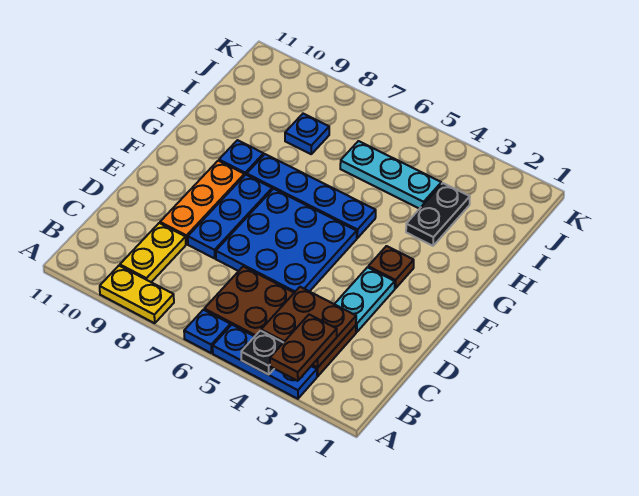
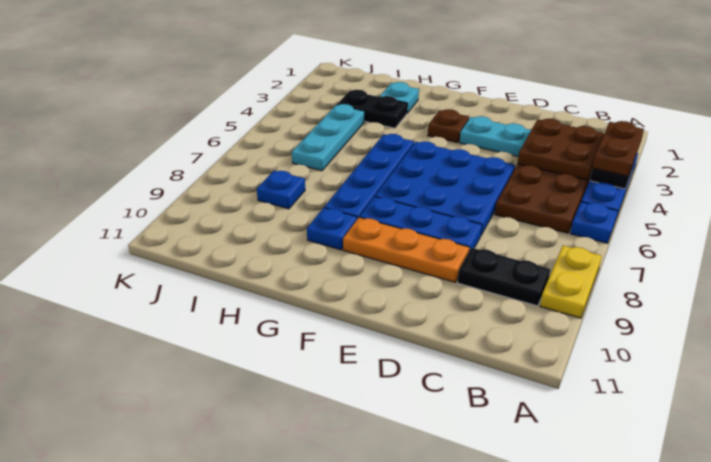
brown plate A3:B3 level 3 -> brown plate A3:A4 level 3
yellow plate B9:C9 level 1 -> black plate B9:C9 level 1
none -> cyan plate H2 level 1

